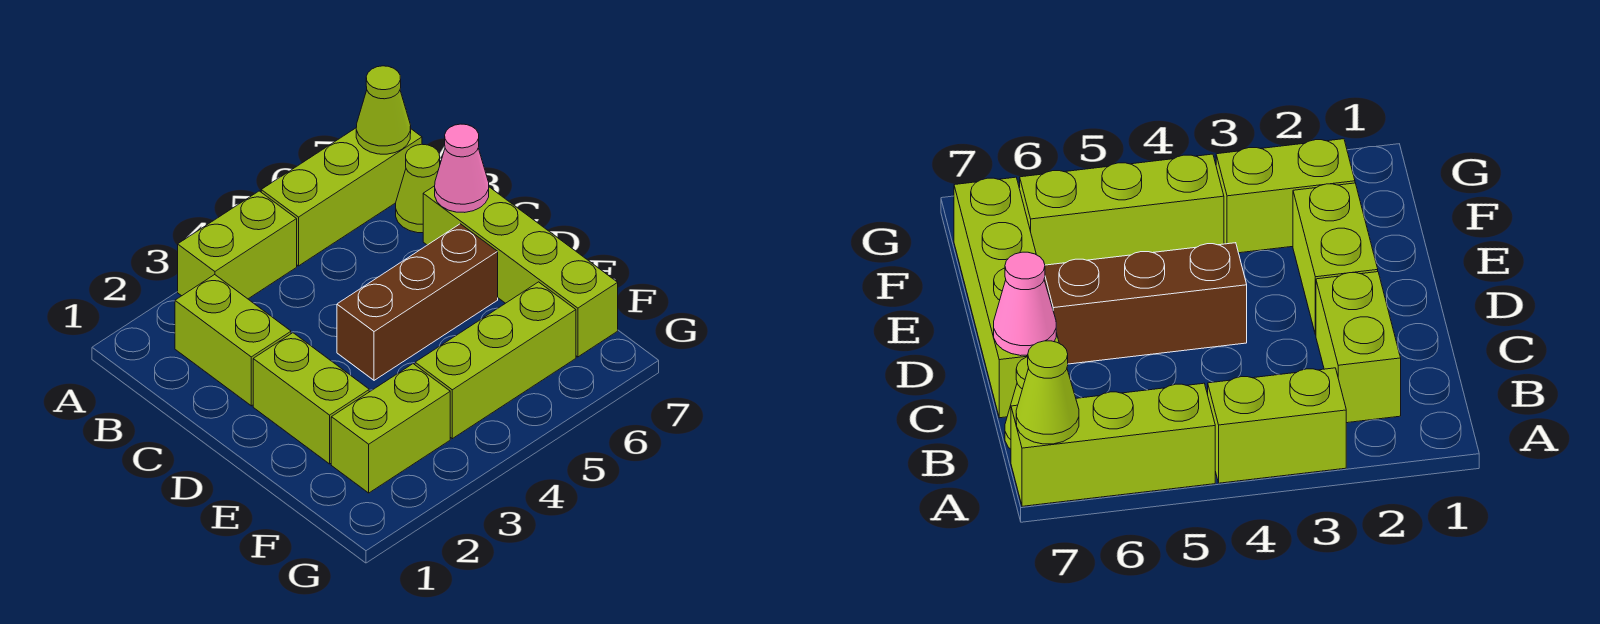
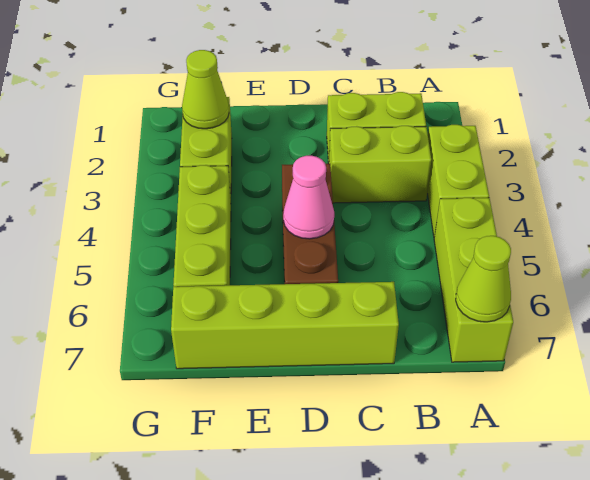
lime cone B7 level 1 -> lime cone F2 level 2
pink cone C7 level 2 -> pink cone D5 level 2
lime brick D2:E2 level 1 -> lime brick B3:C3 level 1

